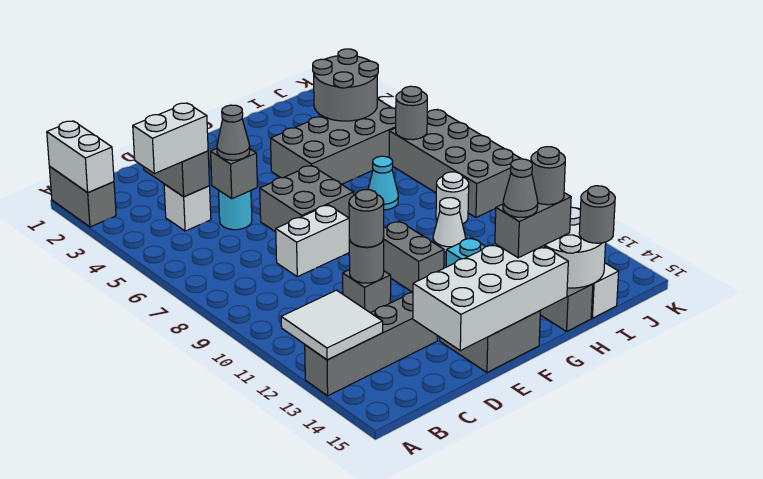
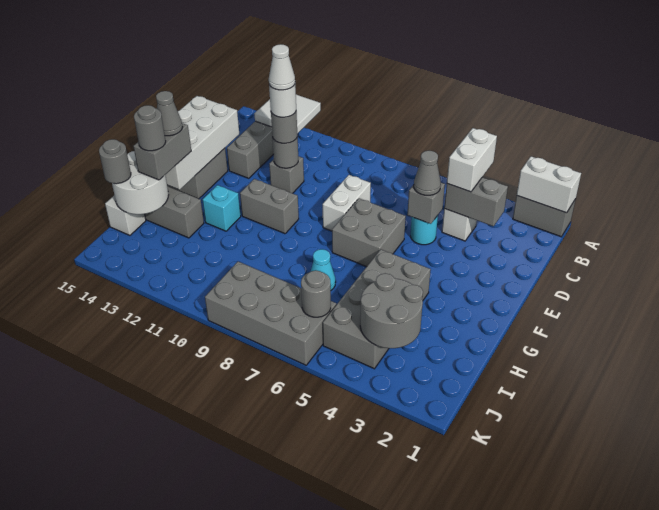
white cone H10 level 1 -> white cone D11 level 5
white round brick I9 level 1 -> white round brick D11 level 4

